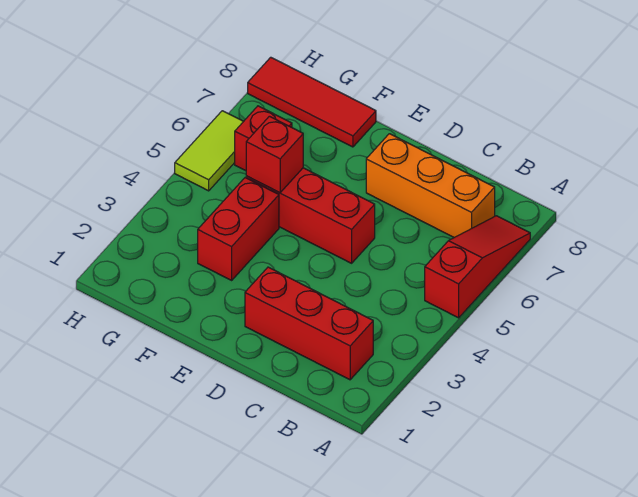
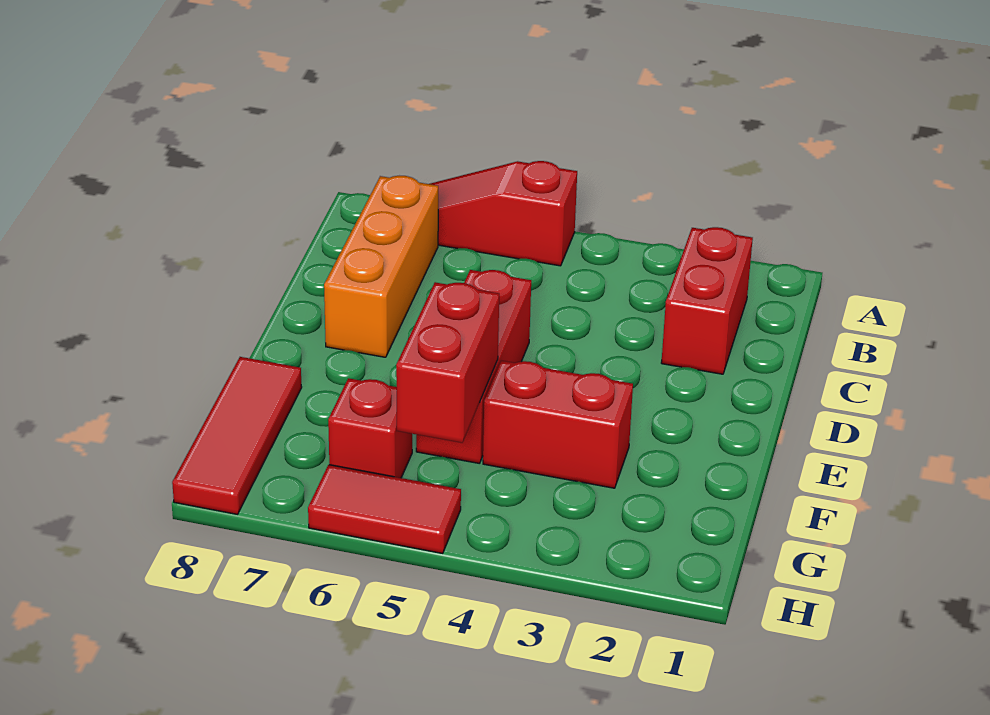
red brick B2:D2 level 1 -> red brick B2:C2 level 1
red brick F5 level 2 -> red brick F5:G5 level 2
lime tile H5:H6 level 1 -> red tile H5:H6 level 1

